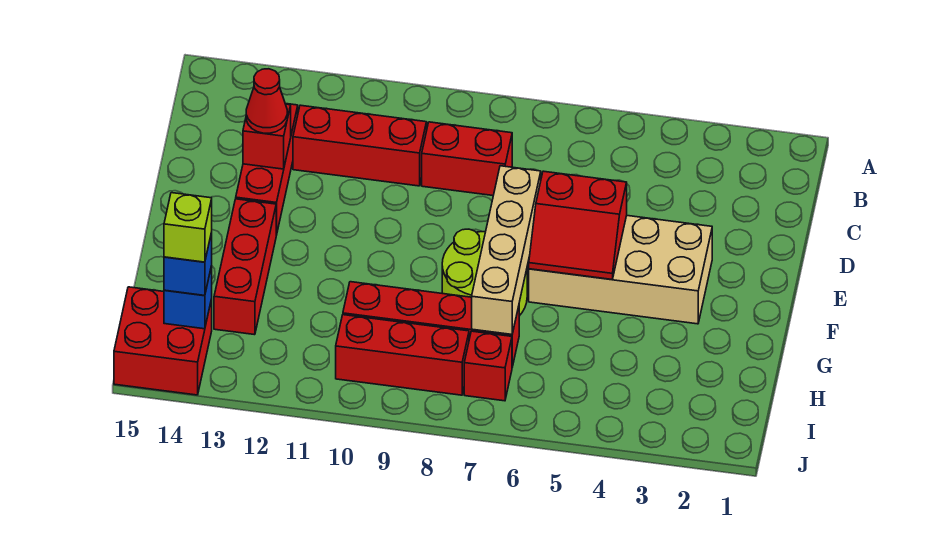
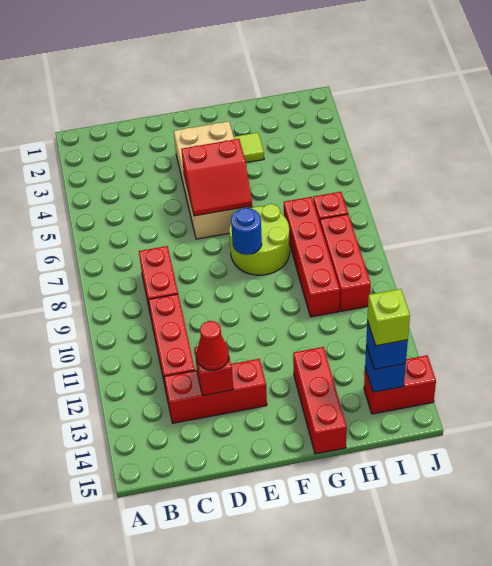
red slope E5:F6 level 2 top E -> red slope E5:F6 level 2 top 5
tan brick E7:H7 level 2 -> none
none -> blue round brick F8 level 2
red brick F13:H13 level 1 -> red brick G13:G15 level 1
none -> lime tile G3 level 1
red brick I14:J15 level 1 -> red brick I14:J14 level 1

